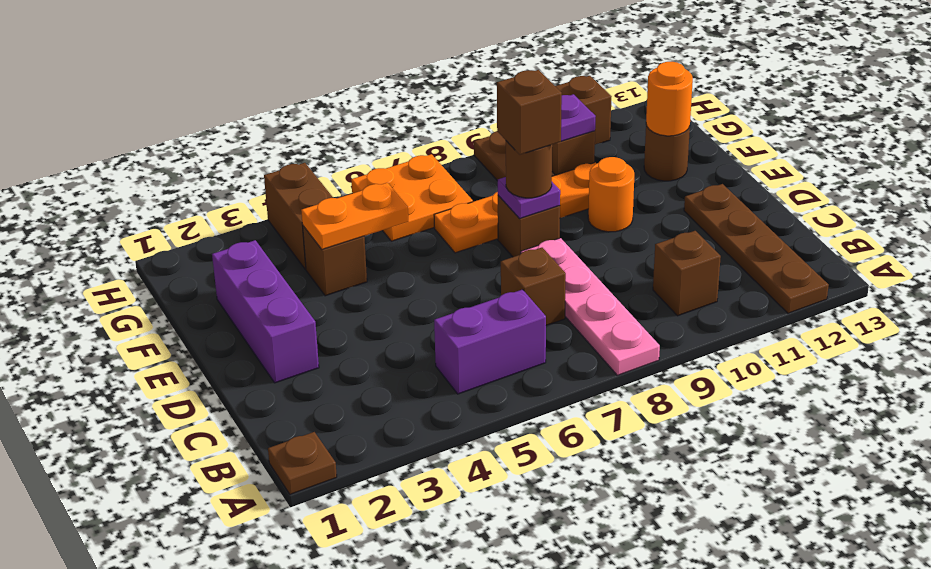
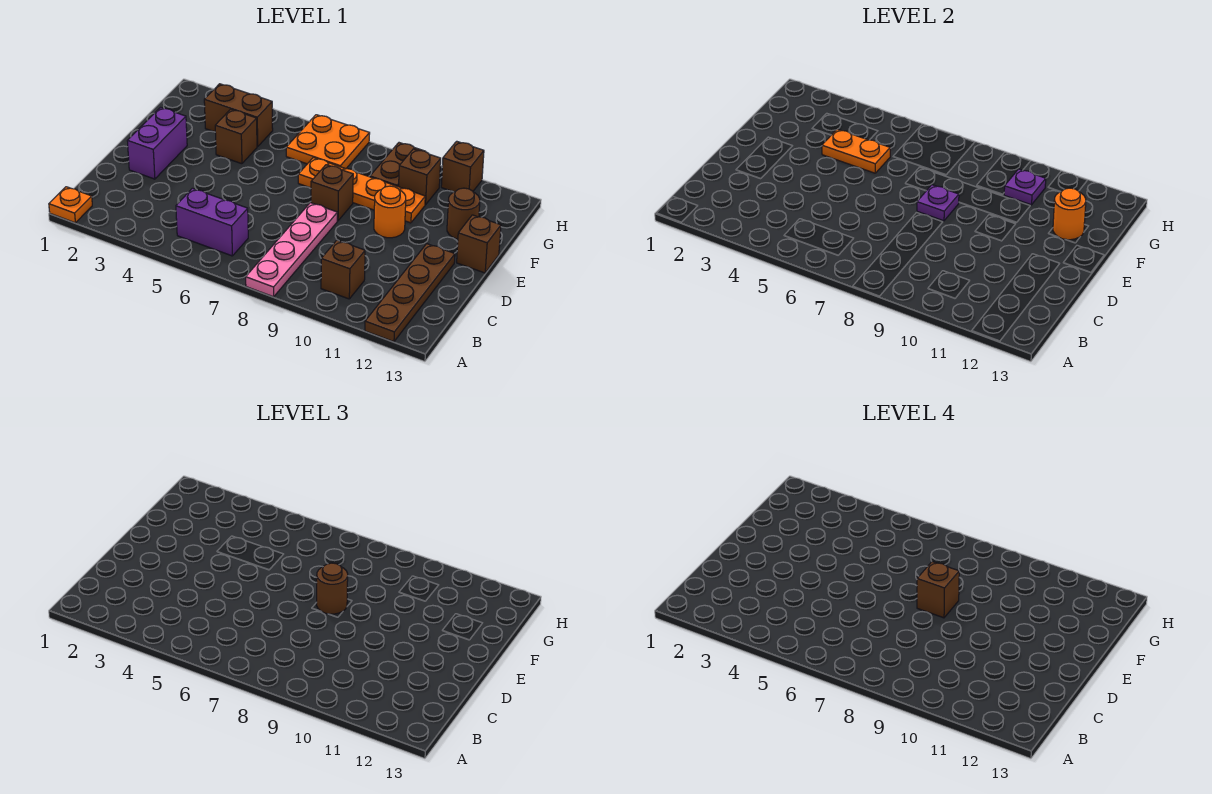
brown plate A1 level 1 -> orange plate A1 level 1
brown brick C7 level 1 -> brown brick E13 level 1
purple brick D2:F2 level 1 -> purple brick D2:E2 level 1
brown brick G4:H4 level 1 -> brown brick G3:G4 level 1

